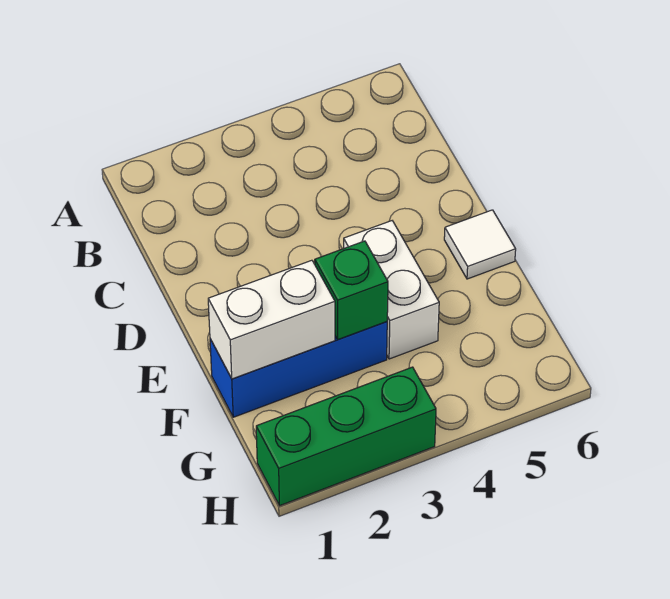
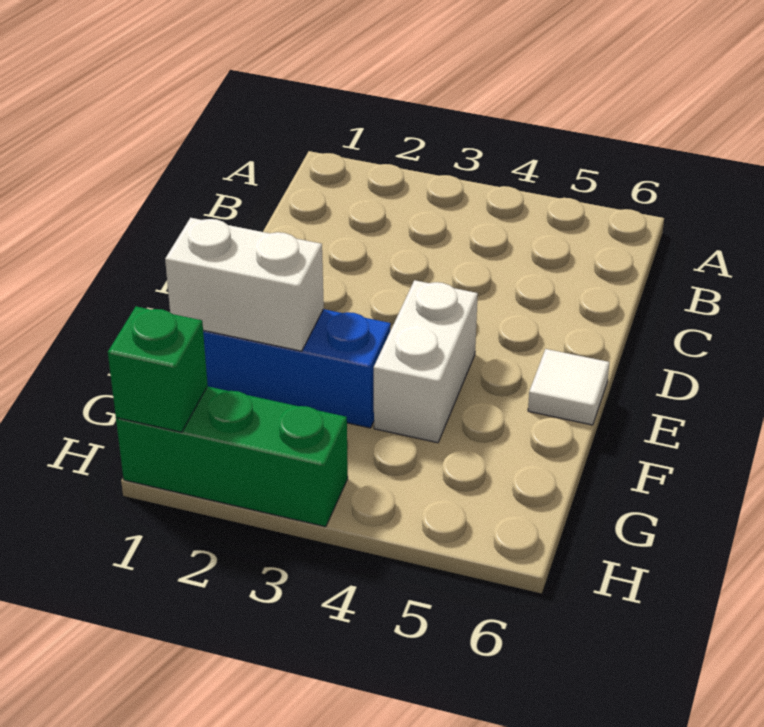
green brick F3 level 2 -> green brick H1 level 2

